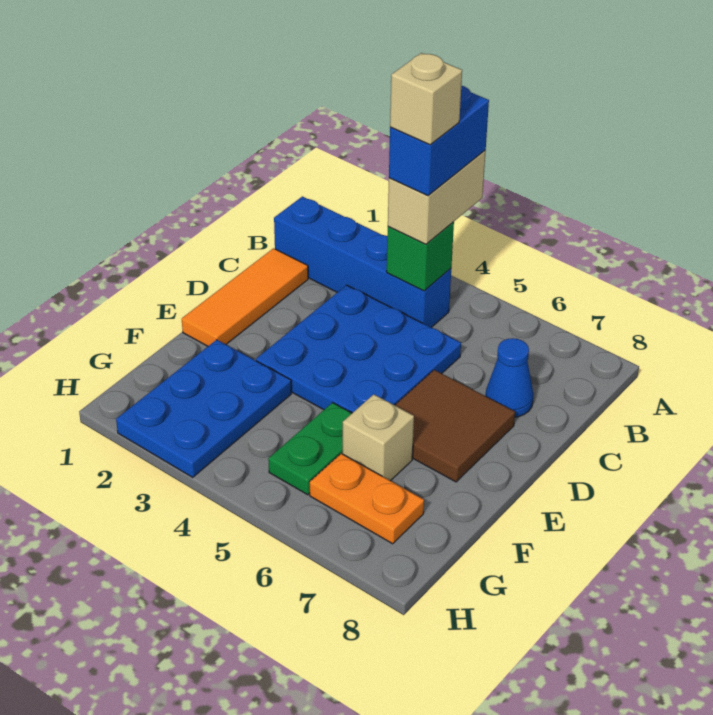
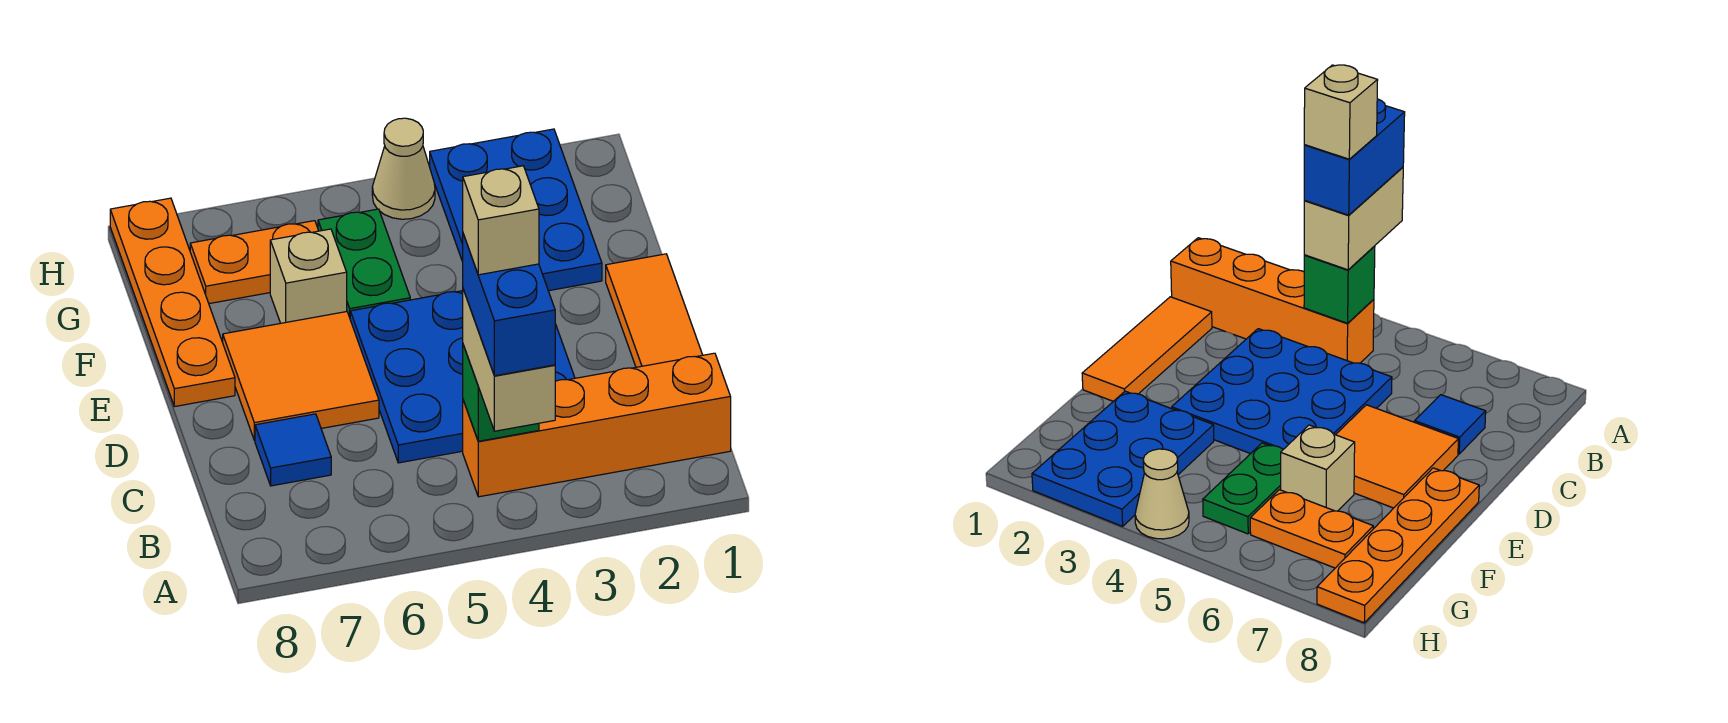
blue brick B1:B4 level 1 -> orange brick B1:B4 level 1
blue cone C7 level 1 -> blue tile C7 level 1
brown tile D6:E7 level 1 -> orange tile D6:E7 level 1
none -> orange plate E8:H8 level 1
none -> tan cone H4 level 1

